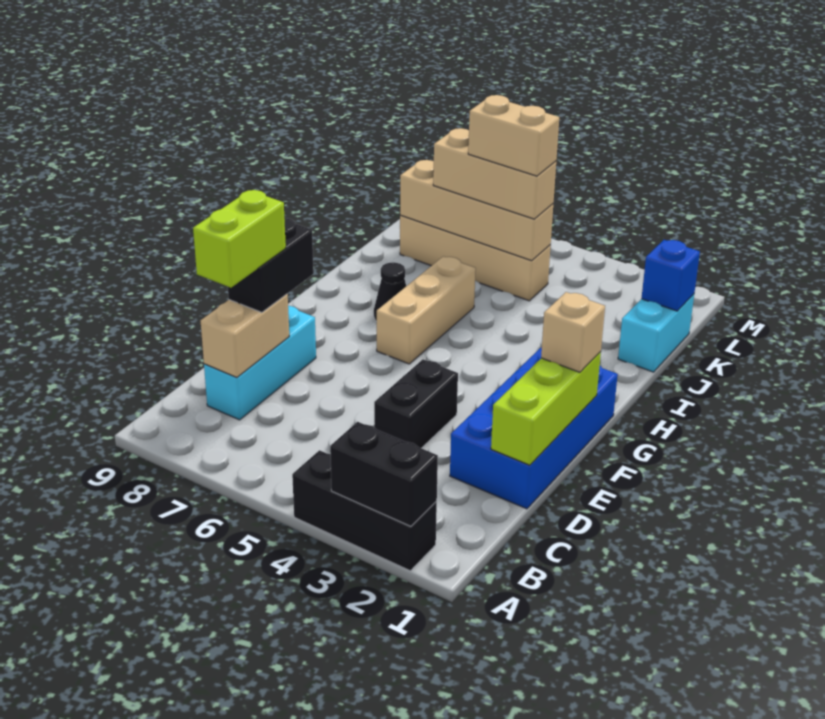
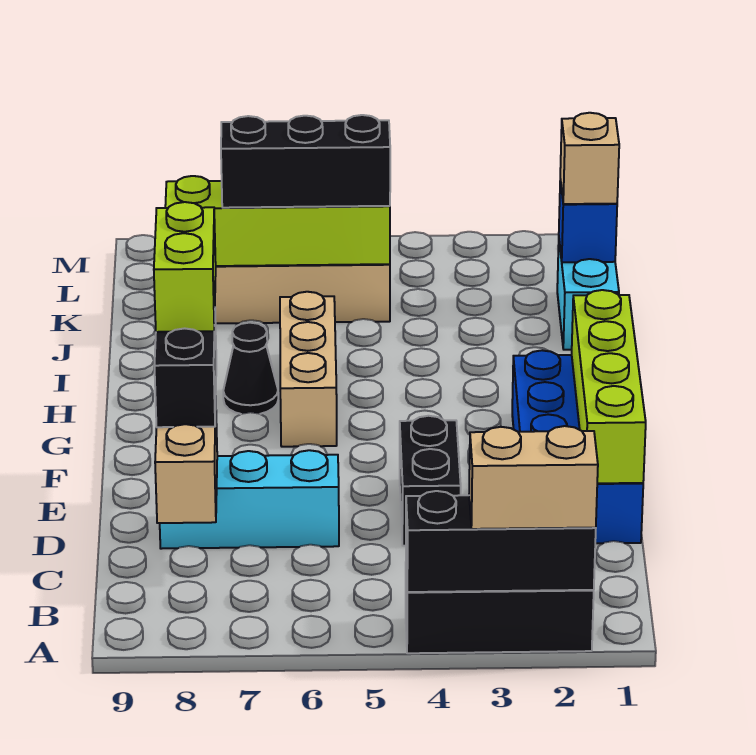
black brick A2:A3 level 2 -> black brick A2:A4 level 2
cyan brick C8:E8 level 1 -> cyan brick D6:D8 level 1
lime brick C8:D8 level 4 -> lime brick E8:F8 level 4
lime brick D1:F1 level 2 -> lime brick D1:G1 level 2
tan brick F1 level 3 -> tan brick K1 level 3
tan brick K5:K8 level 2 -> lime brick K5:K8 level 2
tan brick K5:K7 level 3 -> black brick K5:K7 level 3
tan brick K5:K6 level 4 -> tan brick A2:A3 level 3

